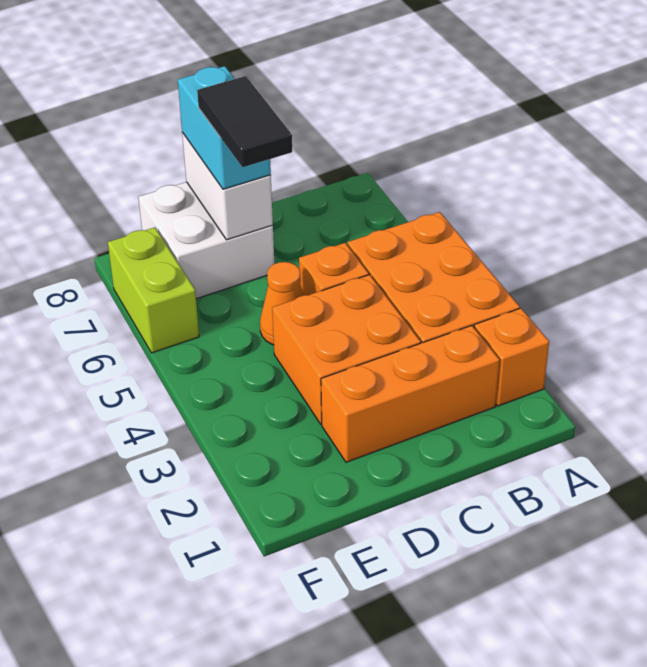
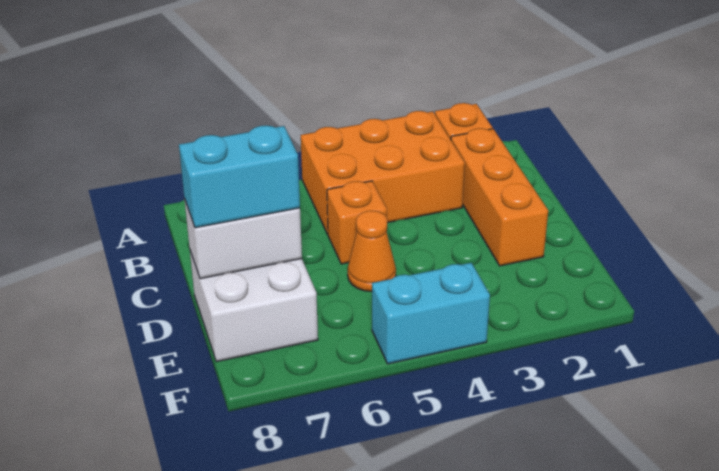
orange brick C3:D4 level 1 -> none
black tile D6:D7 level 4 -> none
none -> cyan brick F4:F5 level 1
lime brick F6:F7 level 1 -> none

